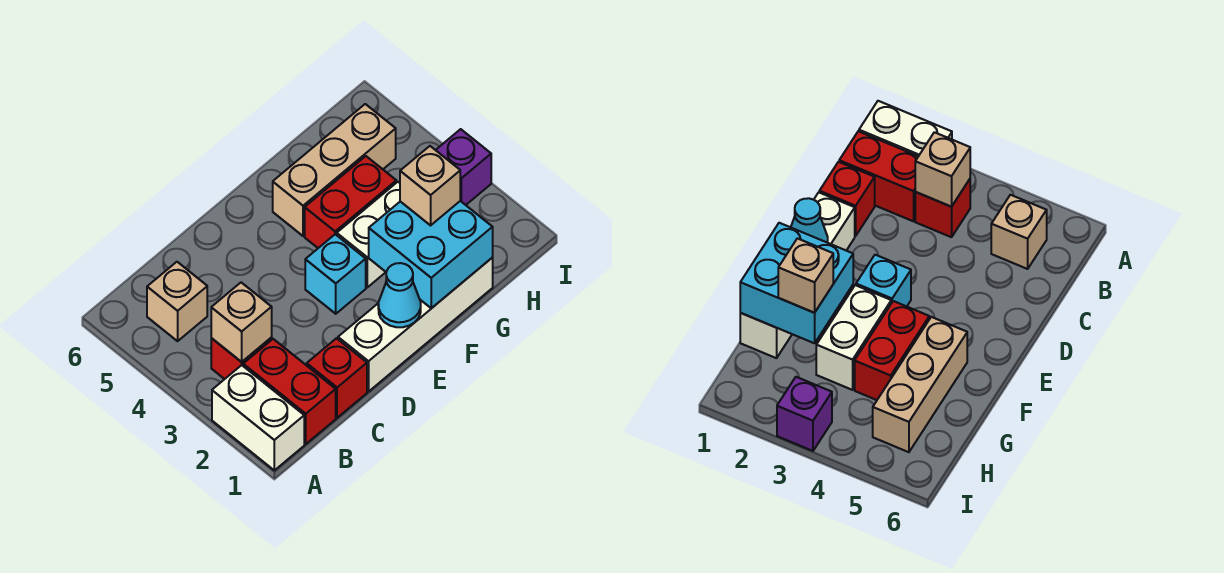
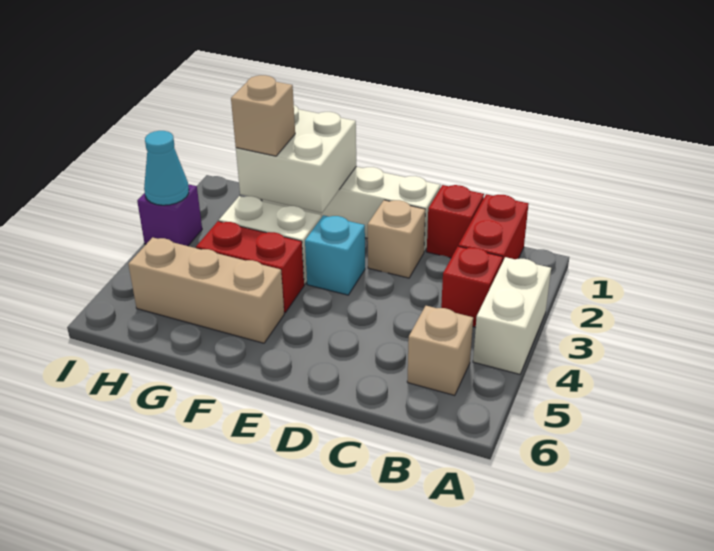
white brick A1:A2 level 1 -> white brick A3:A4 level 1
tan brick B3 level 2 -> tan brick D2 level 1
cyan cone E1 level 2 -> cyan cone I3 level 2
cyan brick F1:G2 level 2 -> white brick F1:G2 level 2

